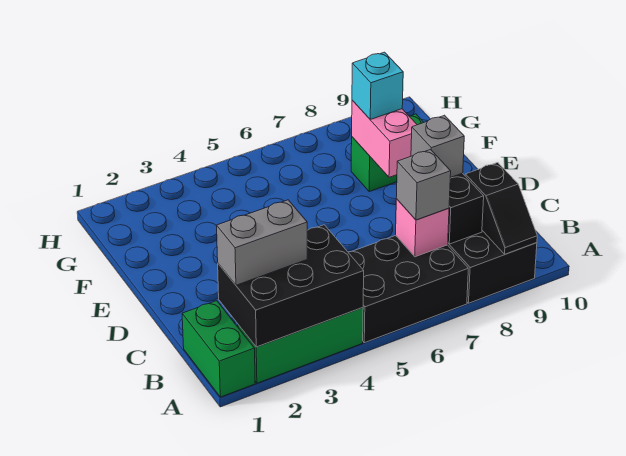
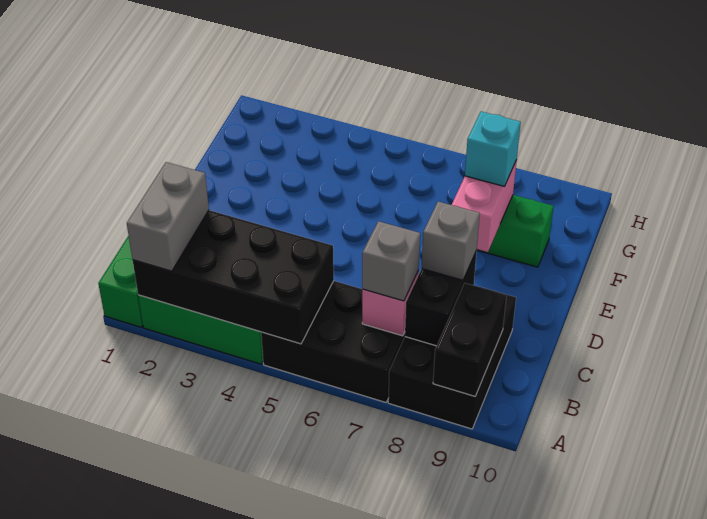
black brick A2:B4 level 2 -> black brick A2:B5 level 2
black slope A9:B9 level 2 top B -> black brick A9:B9 level 2
grey brick B2:B3 level 3 -> grey brick A2:B2 level 3

